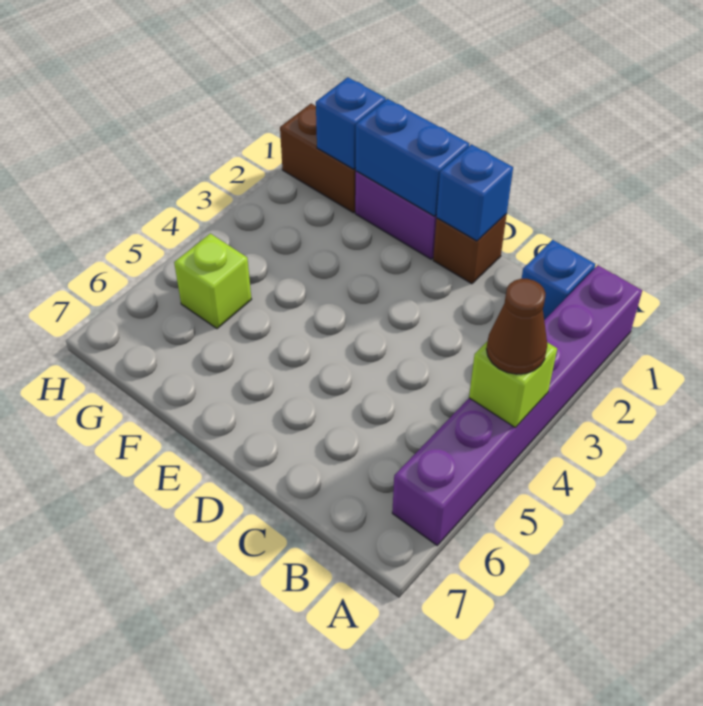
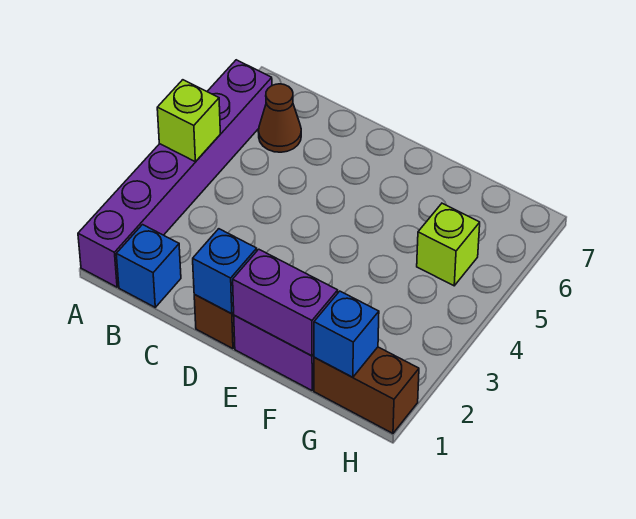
brown cone A4 level 3 -> brown cone B6 level 1
blue brick E1:F1 level 2 -> purple brick E1:F1 level 2

